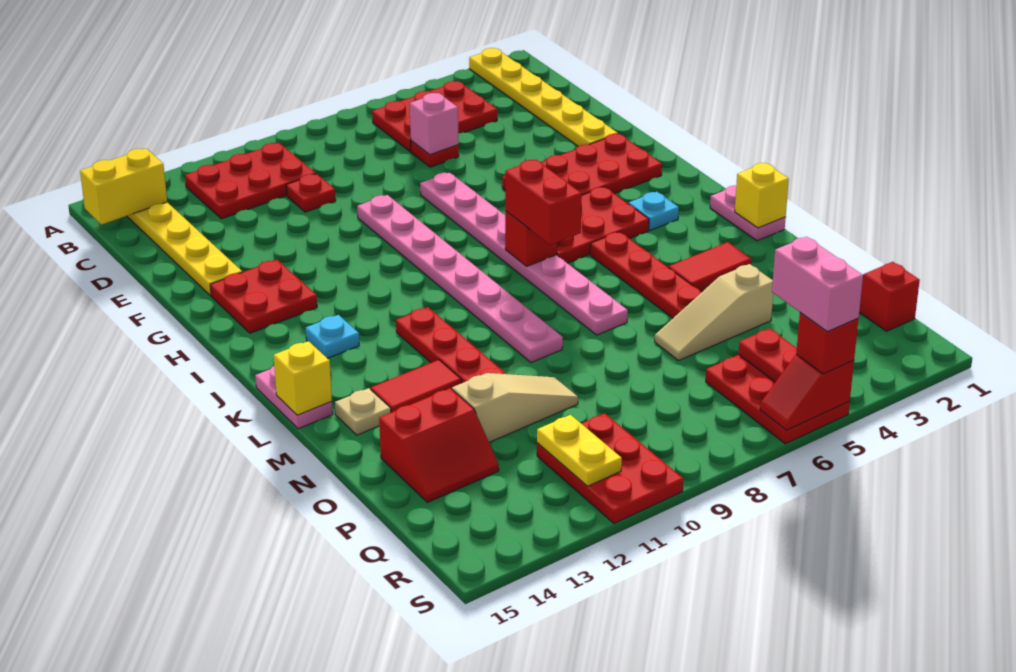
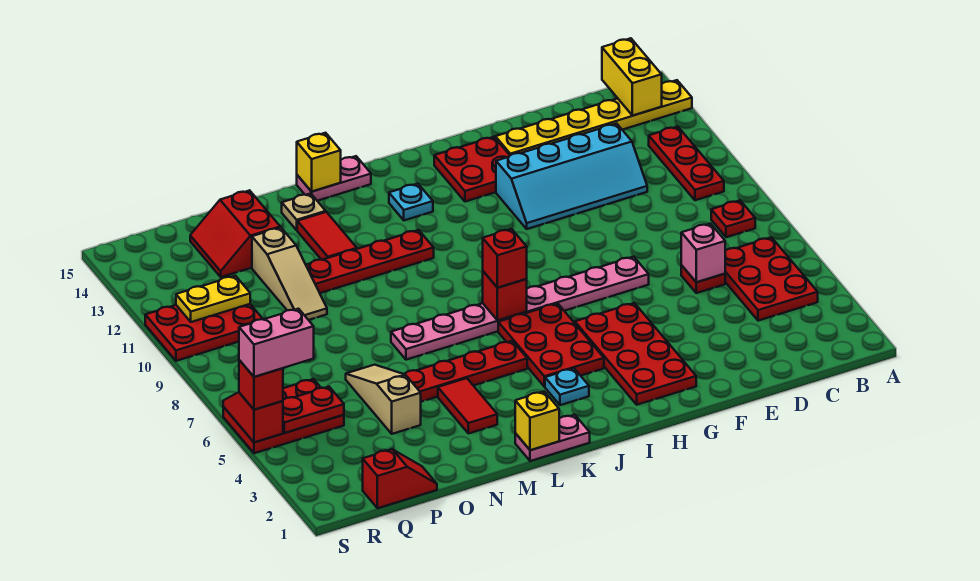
yellow plate A2:F2 level 1 -> none
red plate B10:C12 level 1 -> red plate B10:B12 level 1
red plate D10 level 1 -> red plate B8 level 1
none -> cyan slope D11:G12 level 1 top 12
pink plate F9:M9 level 1 -> none
red brick J7:K7 level 3 -> red brick J7 level 3

